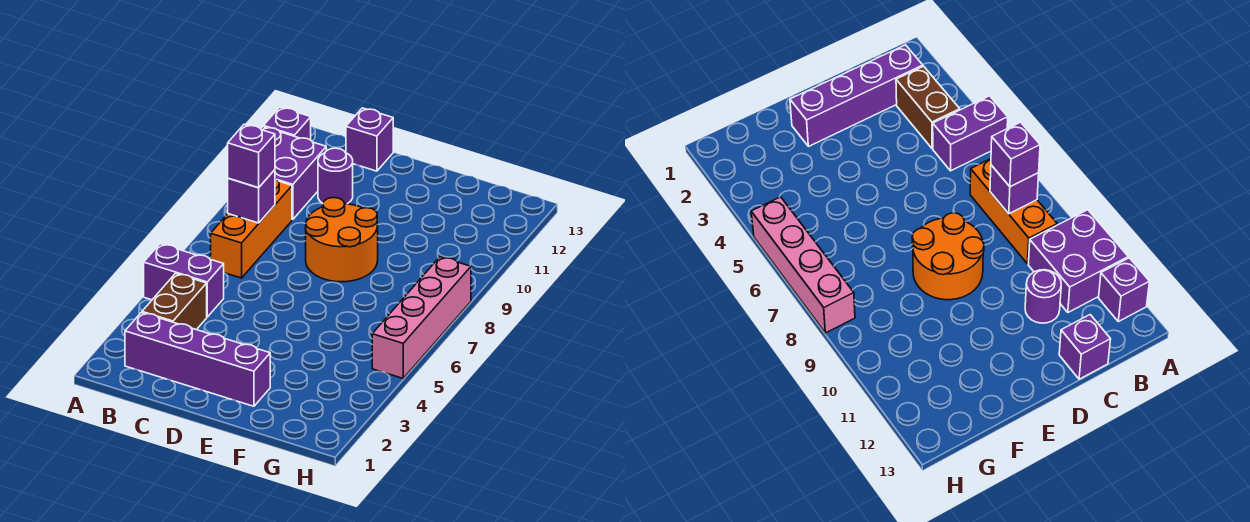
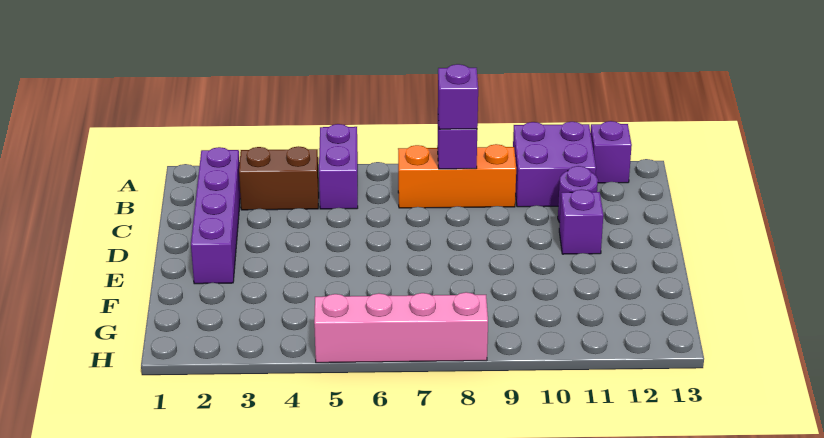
purple brick C13 level 1 -> purple brick D11 level 1
orange round brick D8:E9 level 1 -> none

